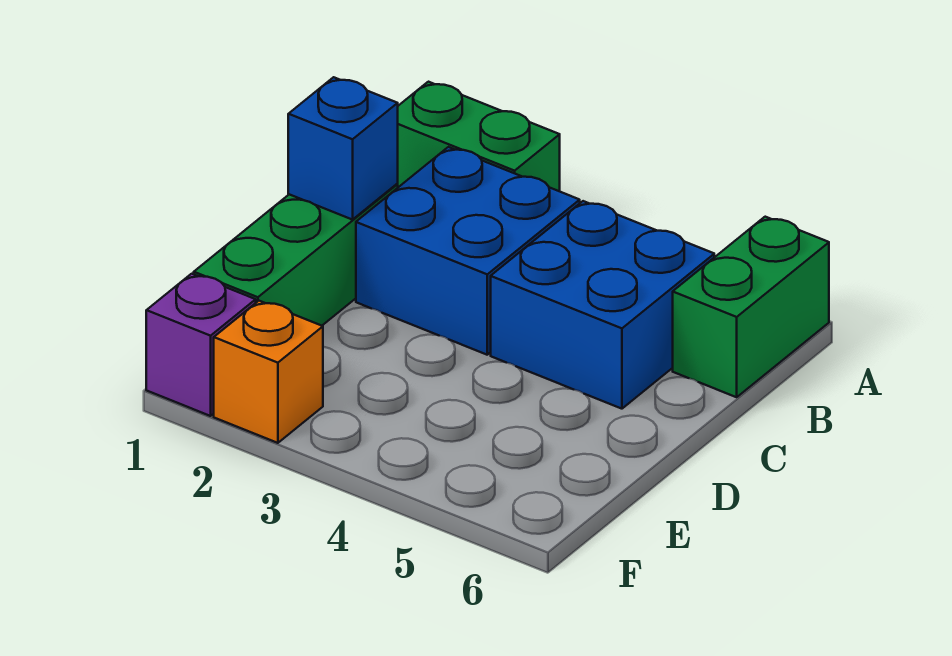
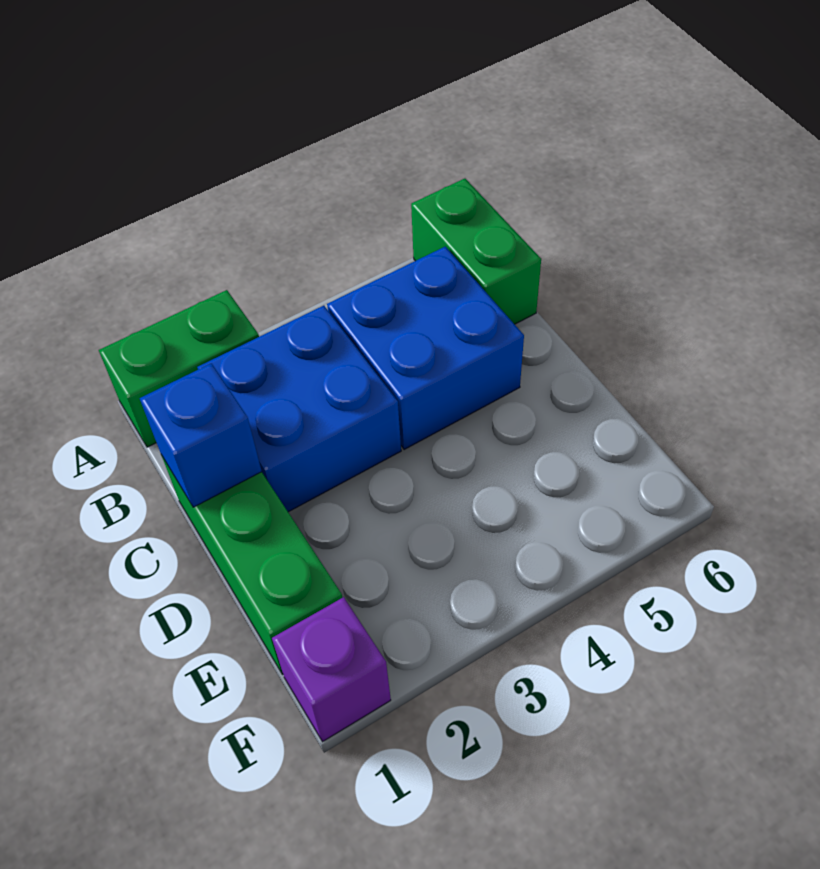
orange brick F2 level 1 -> none

